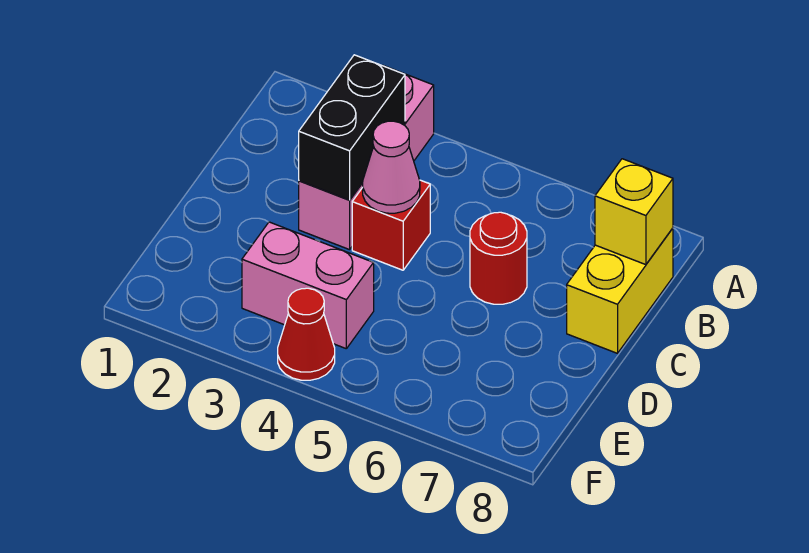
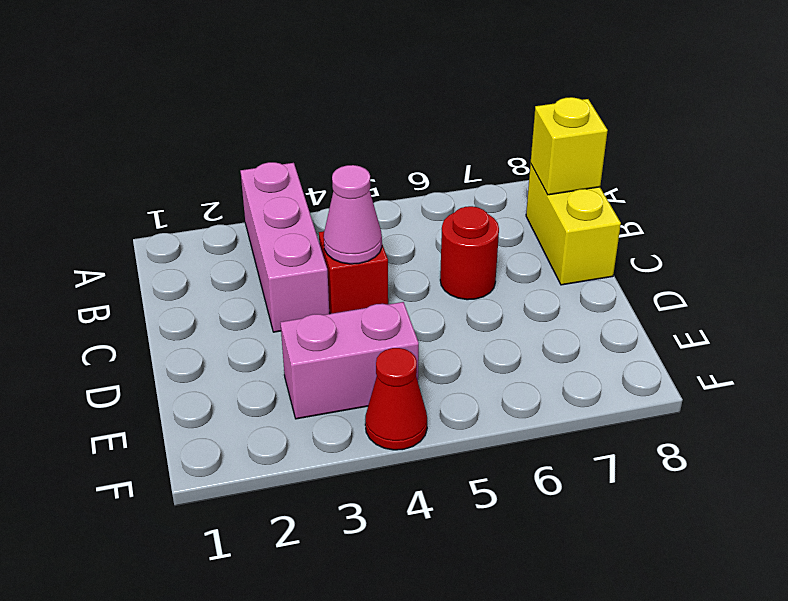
black brick B3:C3 level 2 -> none

